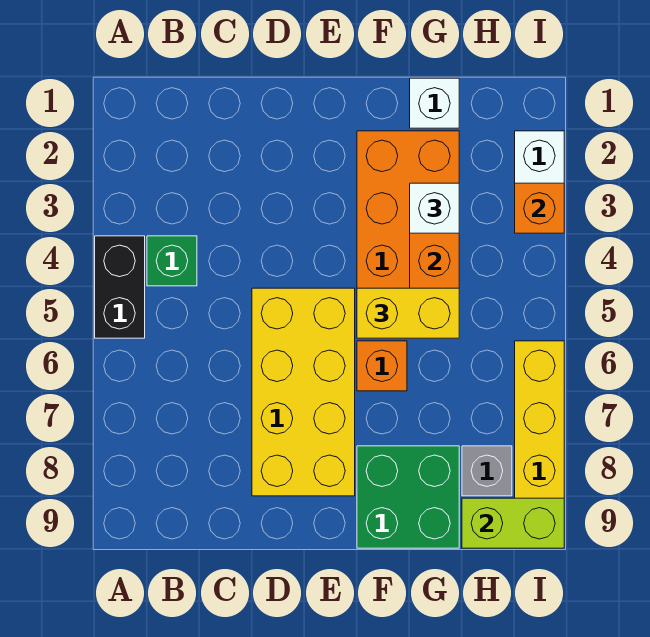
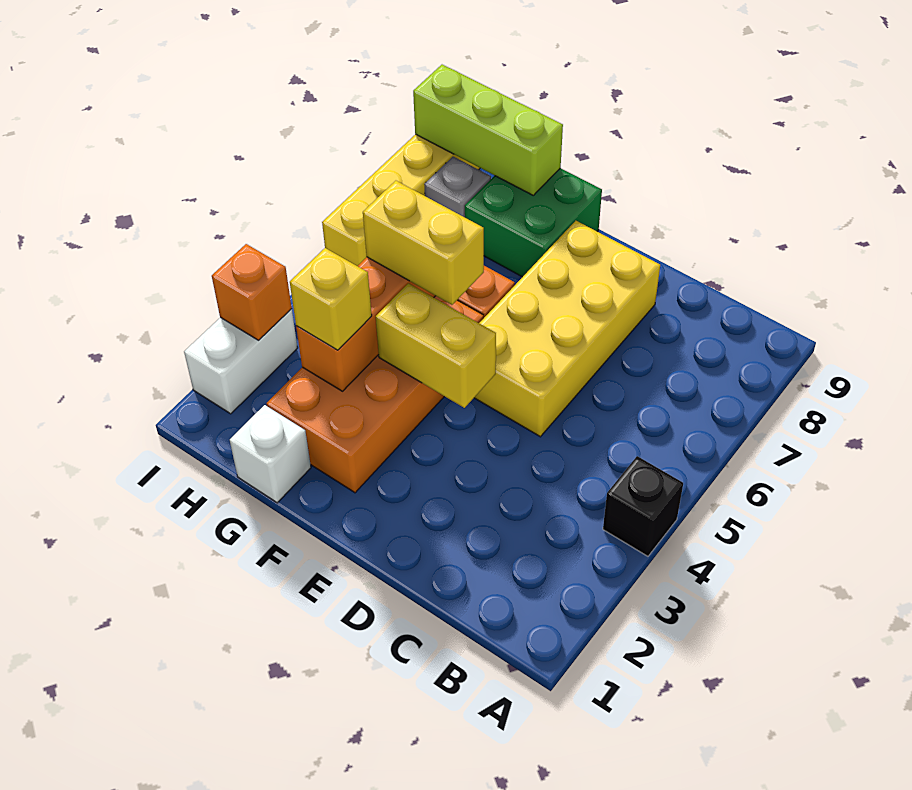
black brick A4:A5 level 1 -> black brick A4 level 1
green brick B4 level 1 -> none
none -> yellow brick E4:F4 level 2
white brick G3 level 3 -> yellow brick G3 level 3
lime brick H9:I9 level 2 -> lime brick G9:I9 level 2

